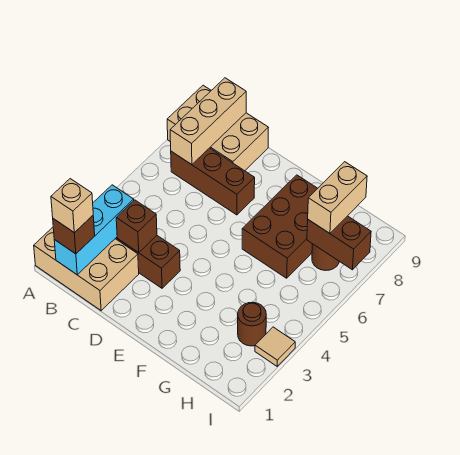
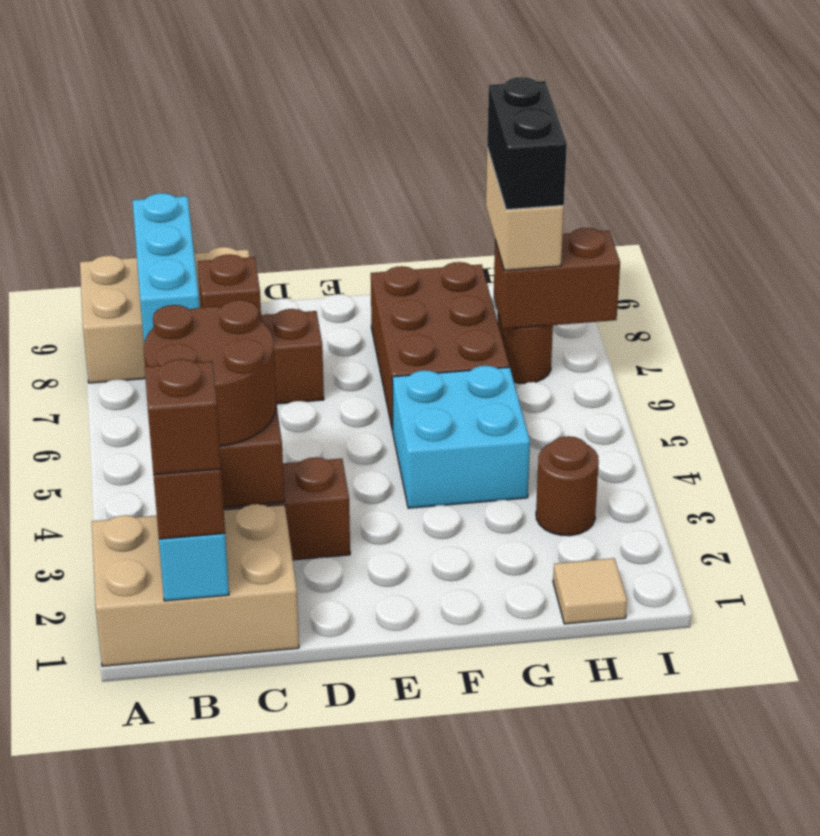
tan brick B1 level 4 -> brown brick B1 level 4
none -> brown round brick B3:C4 level 3
tan brick B7:B9 level 2 -> cyan brick B7:B9 level 2
none -> brown brick C7 level 2
none -> cyan brick F4:G5 level 1
none -> black brick H7:H8 level 4
tan tile I3 level 1 -> tan tile H1 level 1

